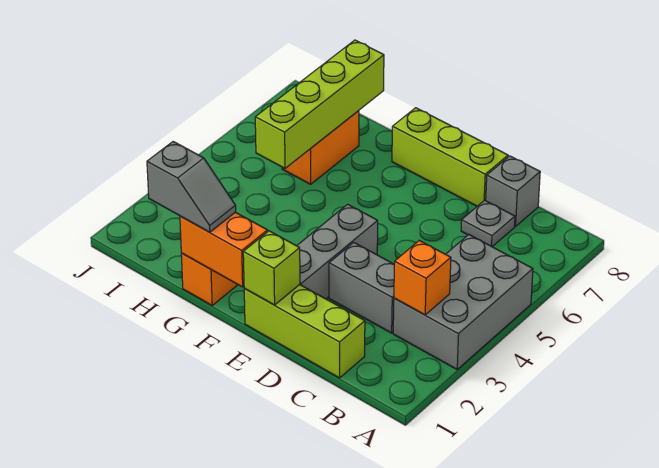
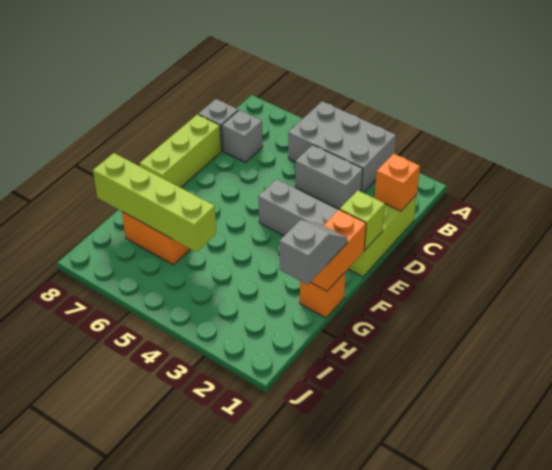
orange brick B3 level 2 -> orange brick C1 level 2
grey brick C3:D3 level 1 -> grey brick C3:C4 level 1
grey plate C7 level 1 -> grey brick C7 level 1

